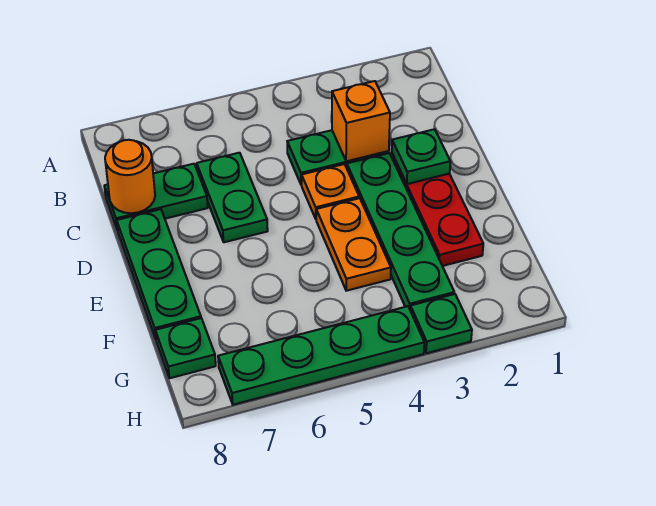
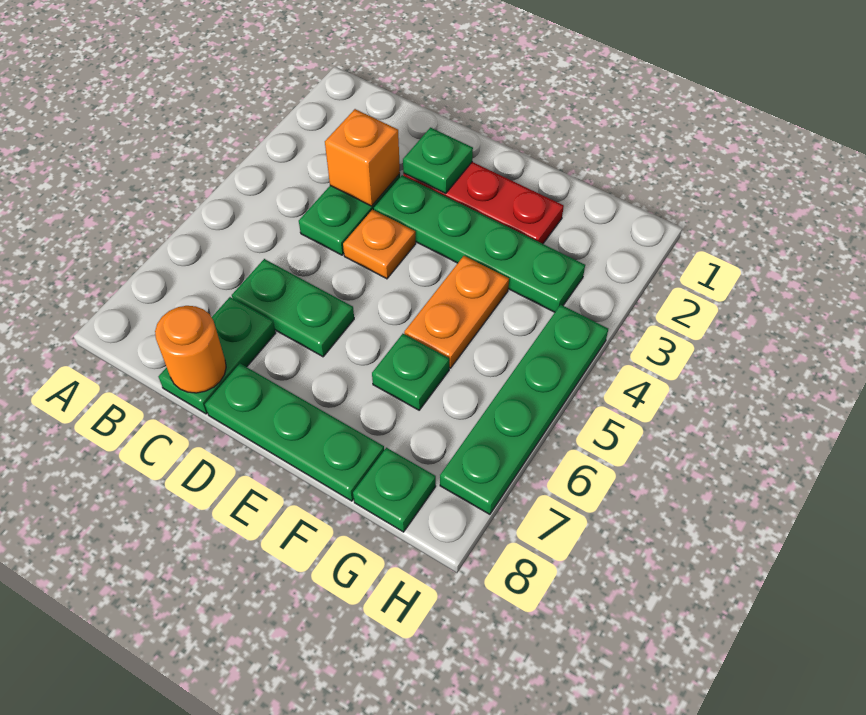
orange plate E4:F4 level 1 -> orange plate F4:F5 level 1
green plate H3 level 1 -> green plate F6 level 1

